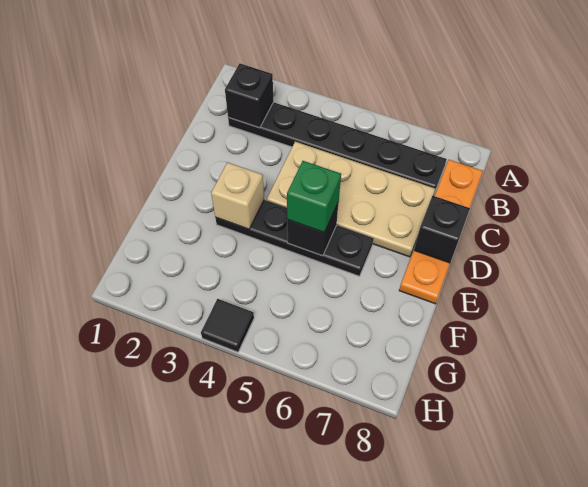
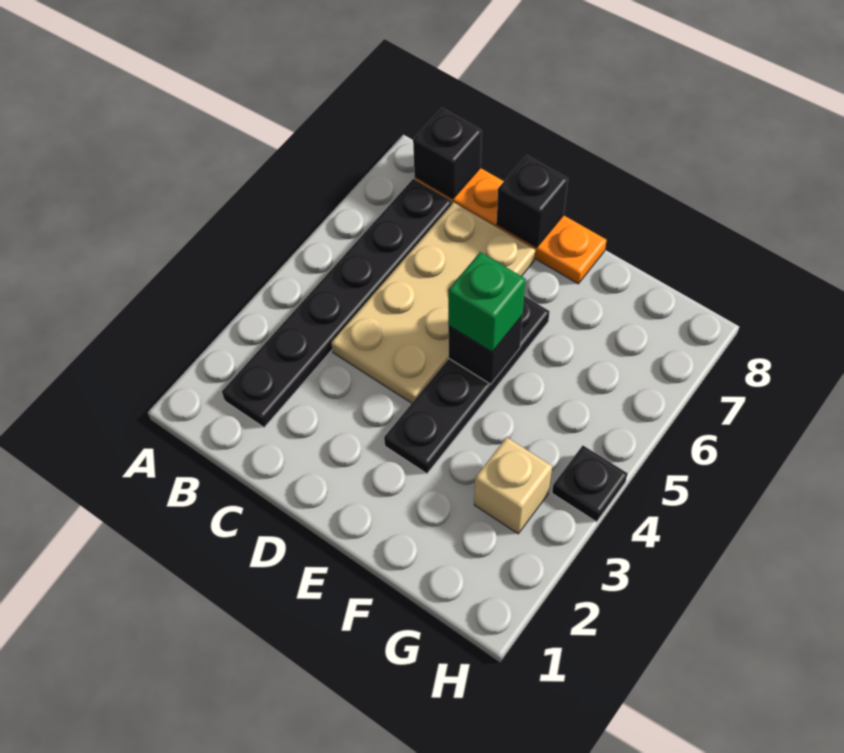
black brick B2 level 2 -> black brick B8 level 2
tan brick E3 level 2 -> tan brick G3 level 1
black tile H4 level 1 -> black plate H4 level 1

